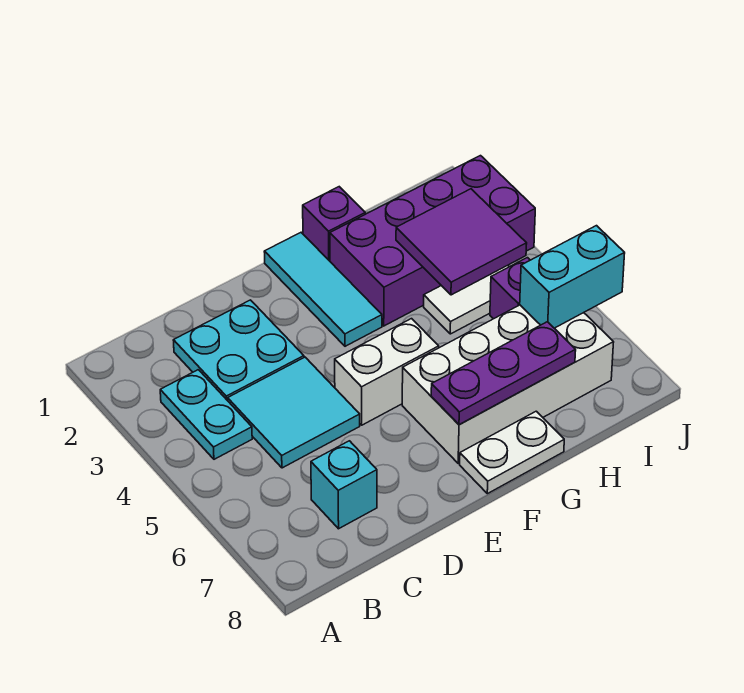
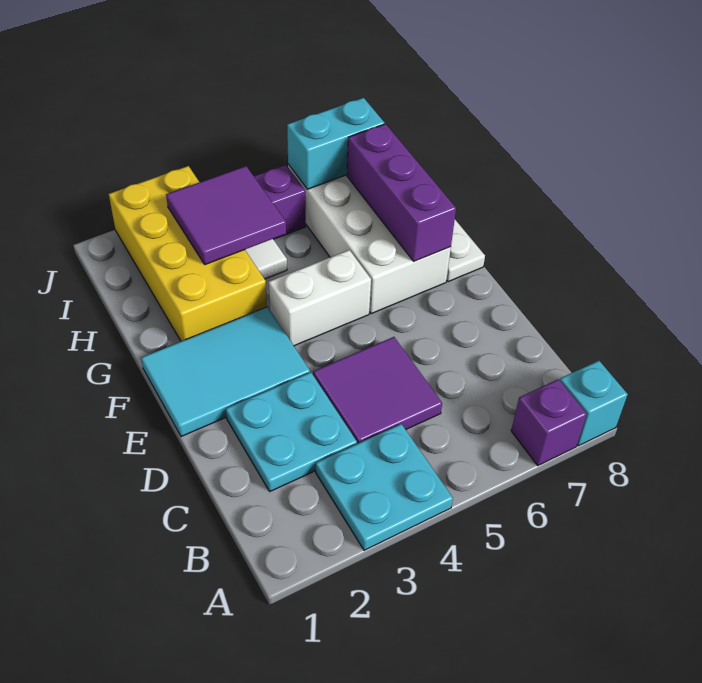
cyan plate B3:B4 level 1 -> cyan plate A3:B4 level 1
cyan tile C4:D5 level 1 -> purple tile C4:D5 level 1
cyan brick C7 level 1 -> cyan brick A8 level 1
white brick E5:F5 level 1 -> white brick F4:F5 level 1
cyan tile F1:F3 level 1 -> cyan tile E1:F3 level 1
purple plate F7:H7 level 2 -> purple brick F7:H7 level 2
purple brick G1 level 1 -> purple brick A7 level 1
purple brick G2:J3 level 1 -> yellow brick G2:J3 level 1
cyan brick I6:J6 level 2 -> cyan brick I6:I7 level 2

